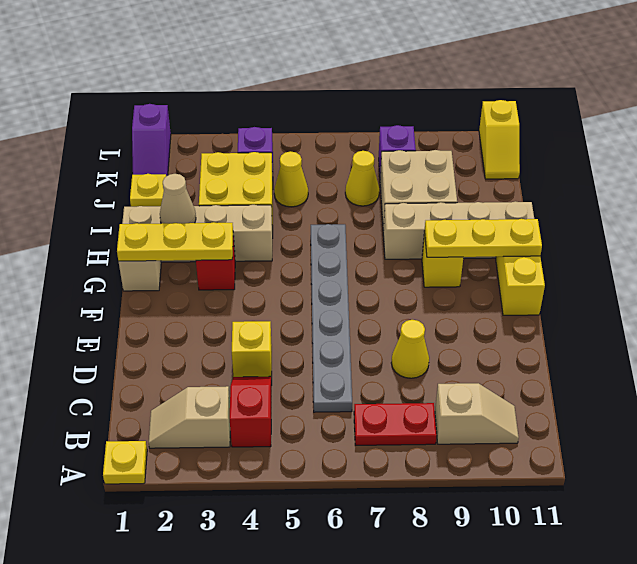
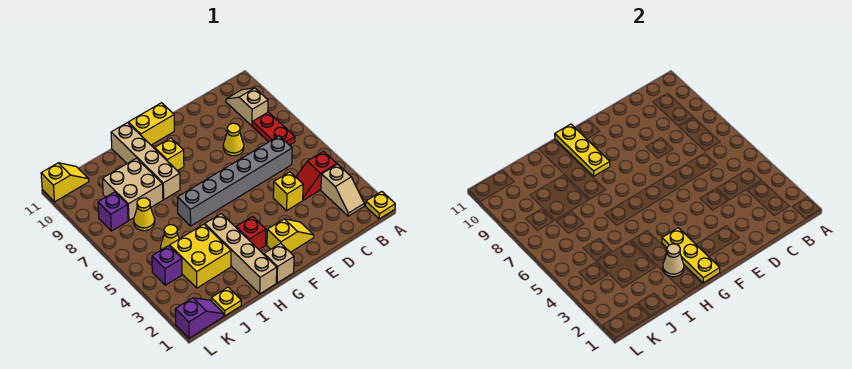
grey plate C6:H6 level 1 -> grey brick C6:H6 level 1
none -> yellow slope E2:F2 level 1 top F

